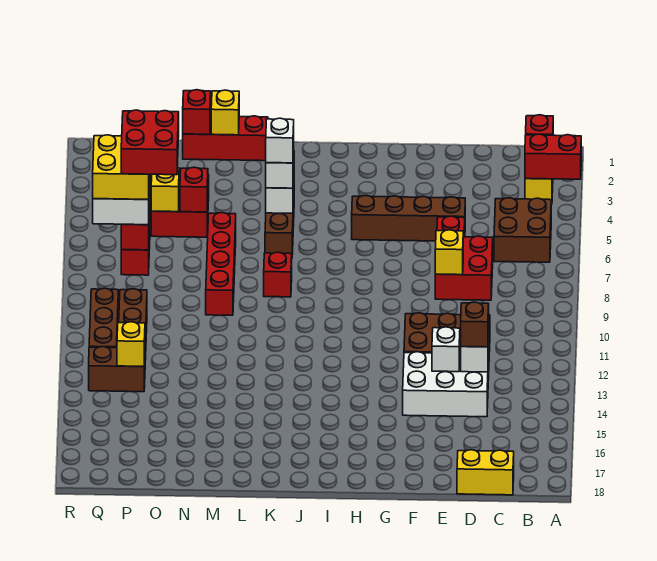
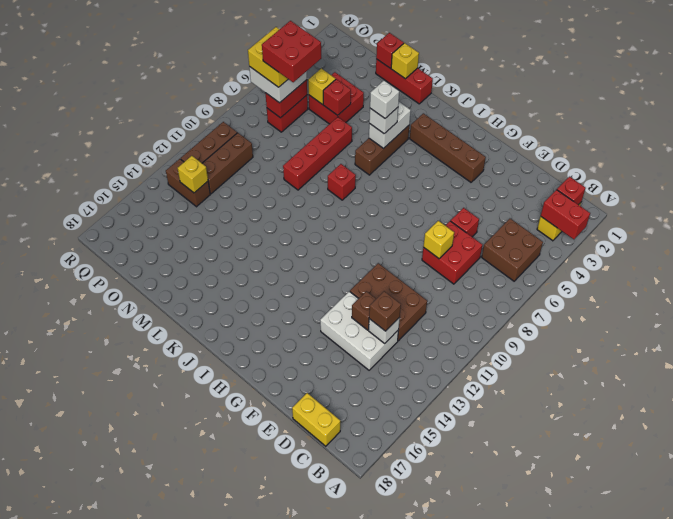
brown brick E5:H5 level 1 -> brown brick G3:J3 level 1
white brick E13 level 2 -> brown brick E13 level 2

